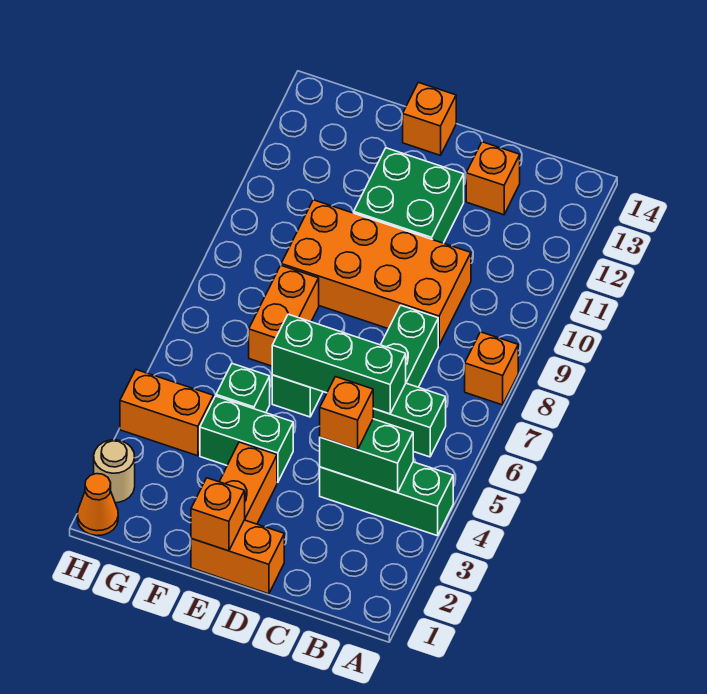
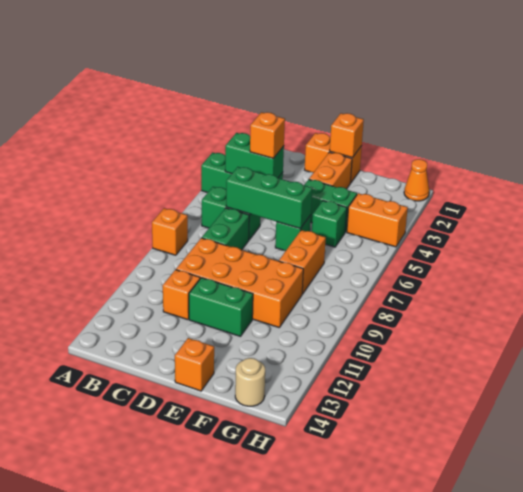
orange brick C13 level 1 -> orange brick C11 level 1
green brick D11:E12 level 1 -> green brick D11:E11 level 1
tan round brick H2 level 1 -> tan round brick G14 level 1

